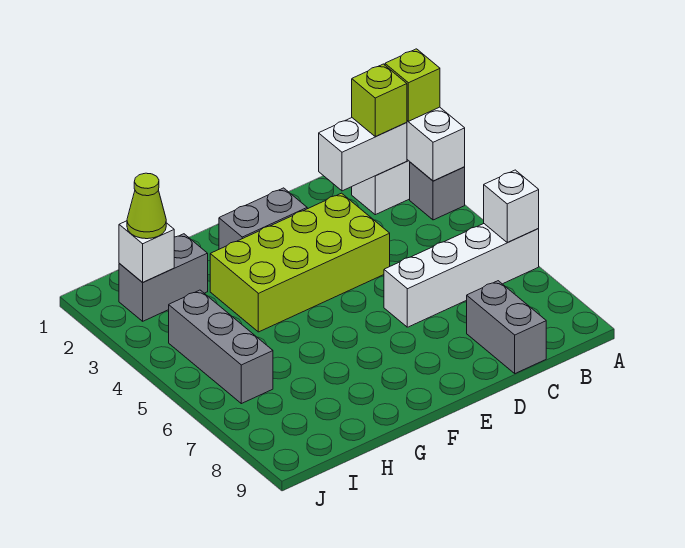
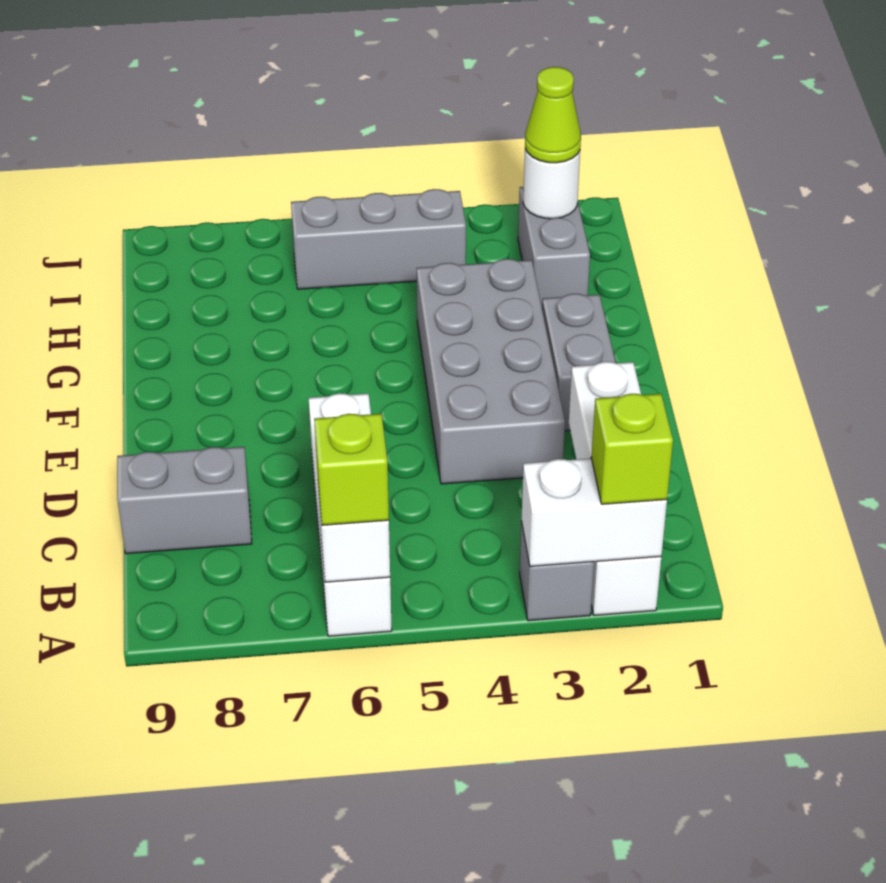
lime brick B2 level 3 -> lime brick A6 level 3
lime brick D3:G4 level 1 -> grey brick D3:G4 level 1
white brick I2 level 2 -> white round brick I2 level 2

